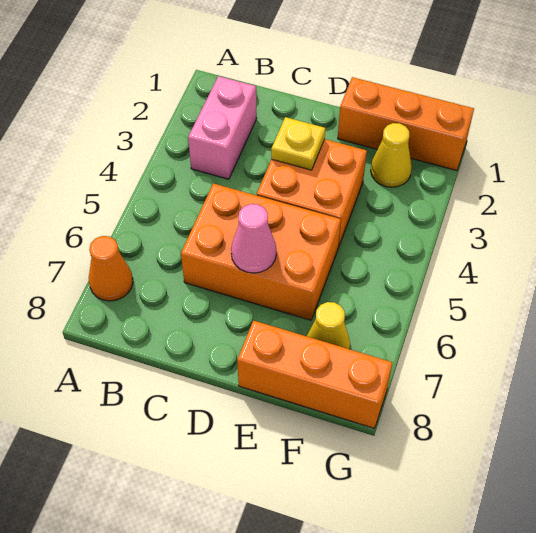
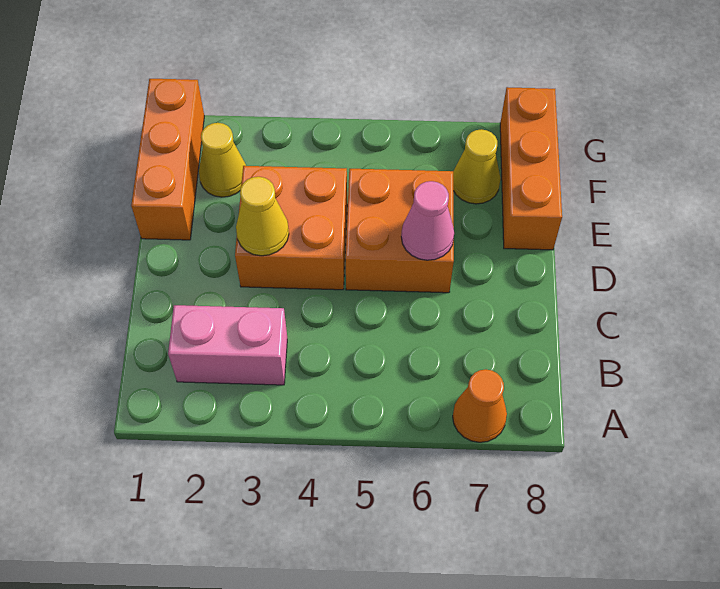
orange brick C5:E6 level 1 -> orange brick D5:E6 level 1
yellow plate D3 level 2 -> yellow cone D3 level 2

